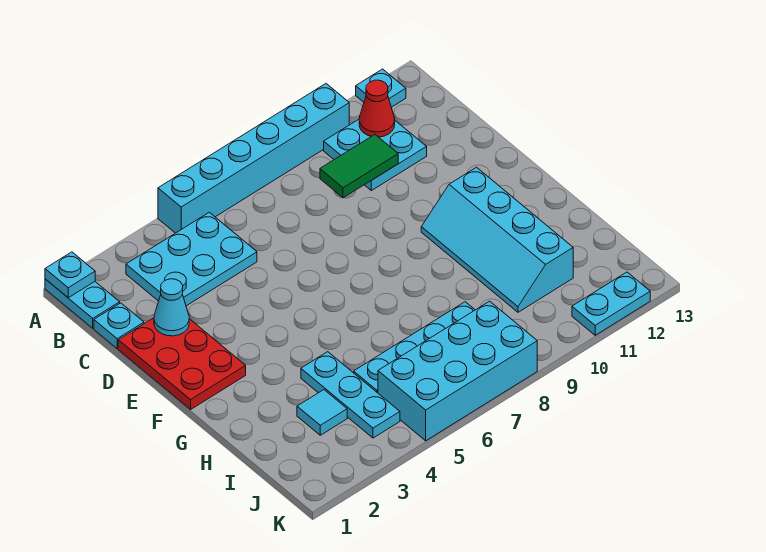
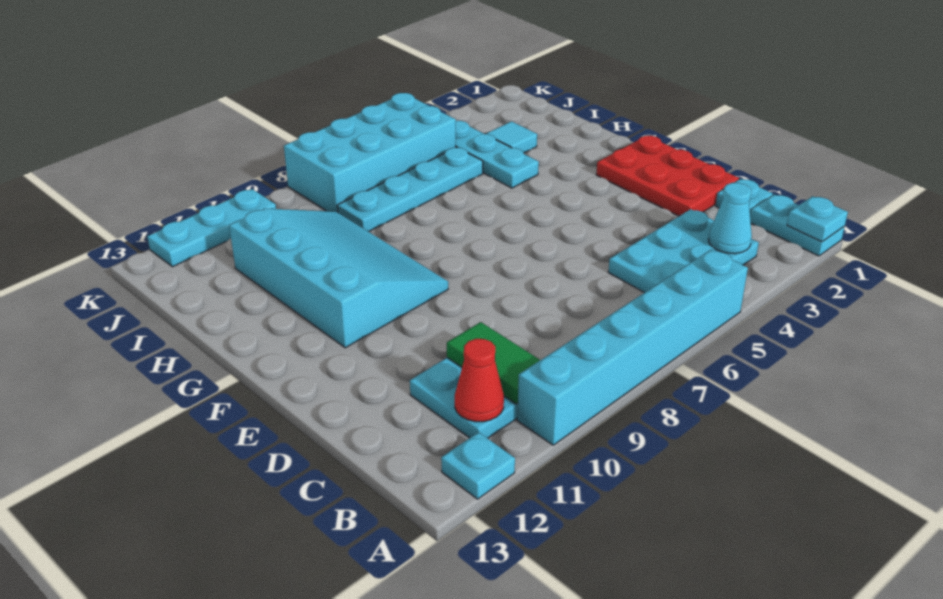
green tile C9:C10 level 2 -> green tile B10:C10 level 2
cyan cone D2 level 2 -> cyan cone B3 level 2
cyan slope F10:I11 level 1 top 11 -> cyan slope F9:I11 level 1 top 11
cyan plate K11:K12 level 1 -> cyan plate K10:K12 level 1

